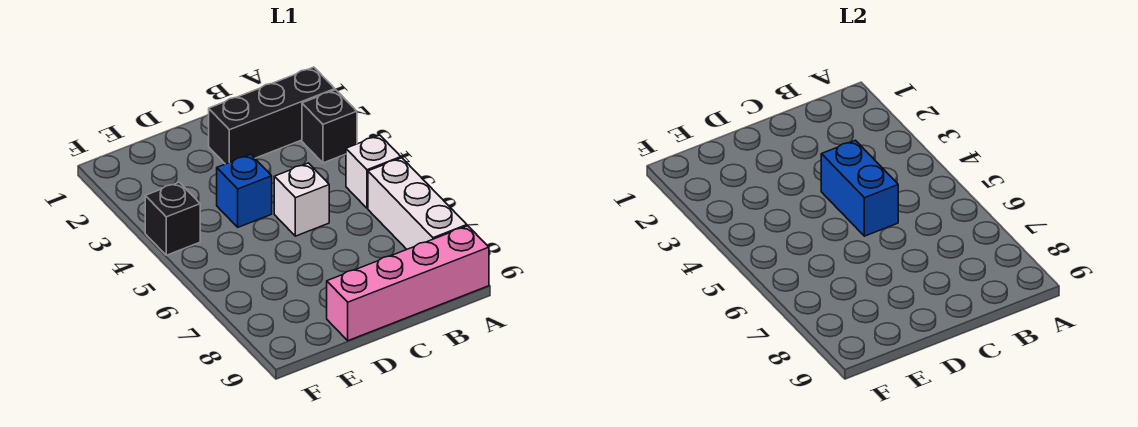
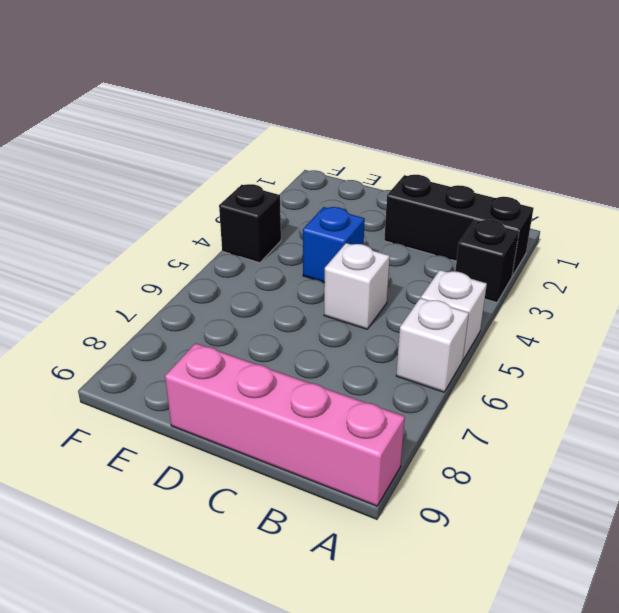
white brick A6:A8 level 1 -> white brick A6 level 1
blue brick C4:C5 level 2 -> none

